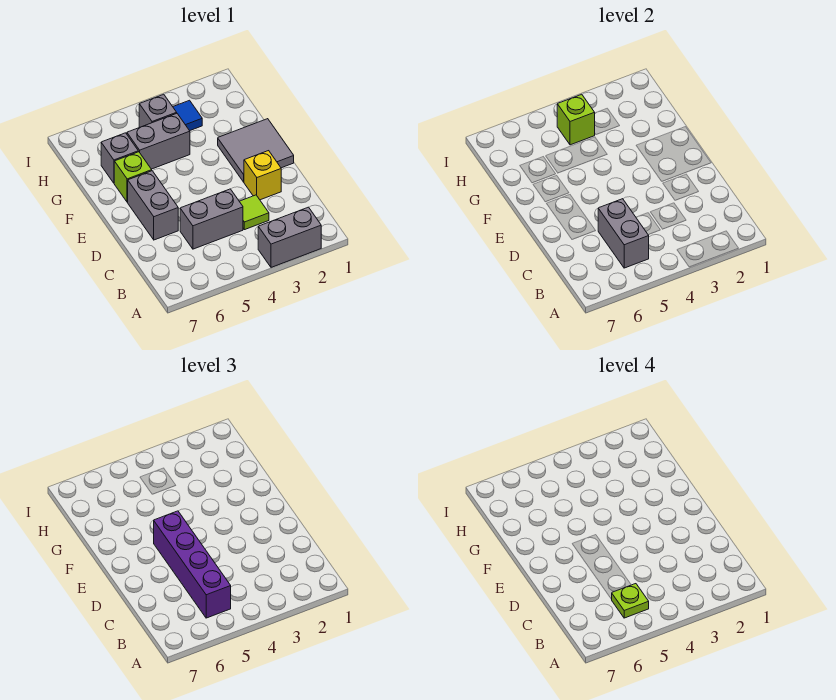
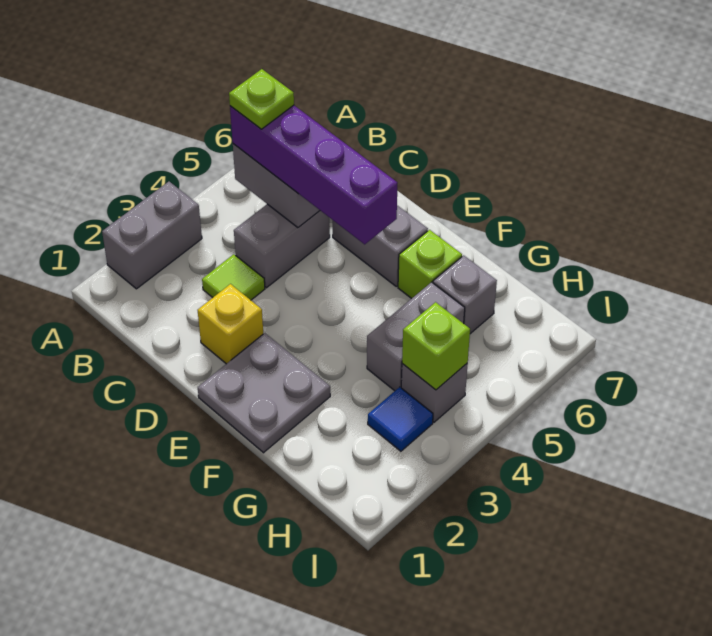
grey tile E1:F2 level 1 -> grey plate E1:F2 level 1

